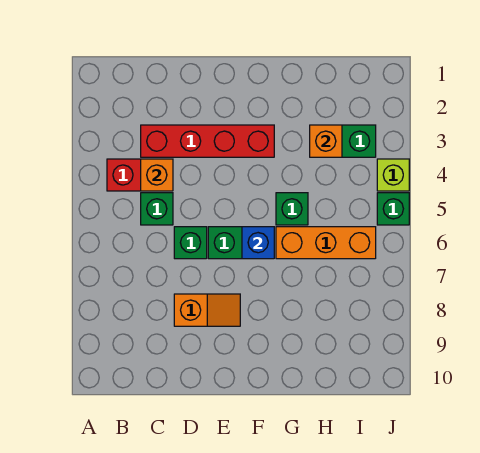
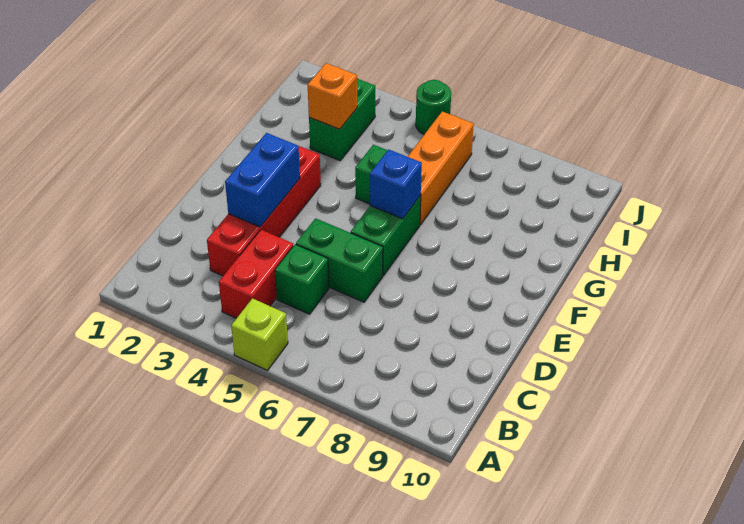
orange brick C4 level 2 -> none
none -> blue brick D3:E3 level 2
green brick D6 level 1 -> green brick D5:D6 level 1
orange slope D8:E8 level 1 top D -> none
lime brick J4 level 1 -> lime brick A5 level 1
green brick J5 level 1 -> green round brick J5 level 1

